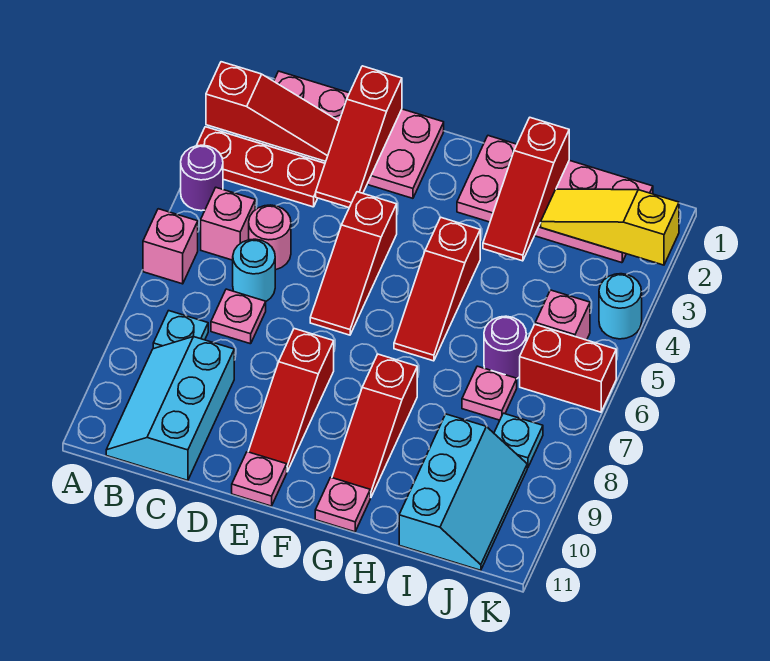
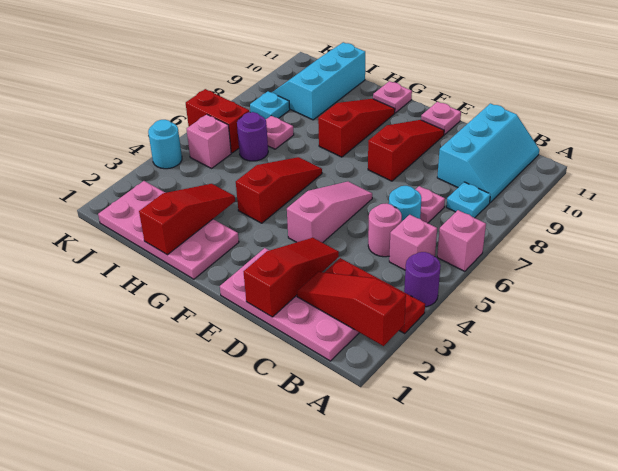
red slope E4:E6 level 1 top 4 -> pink slope E4:E6 level 1 top 4
yellow slope I2:K2 level 2 top K -> none

